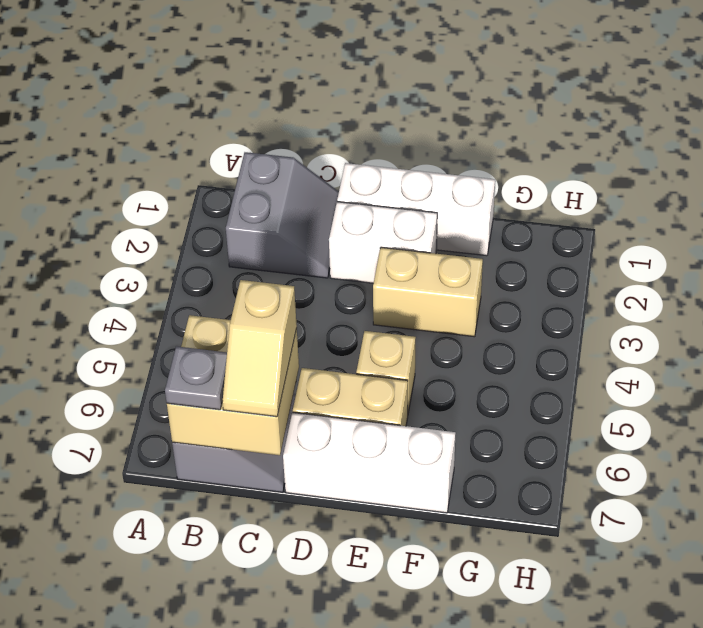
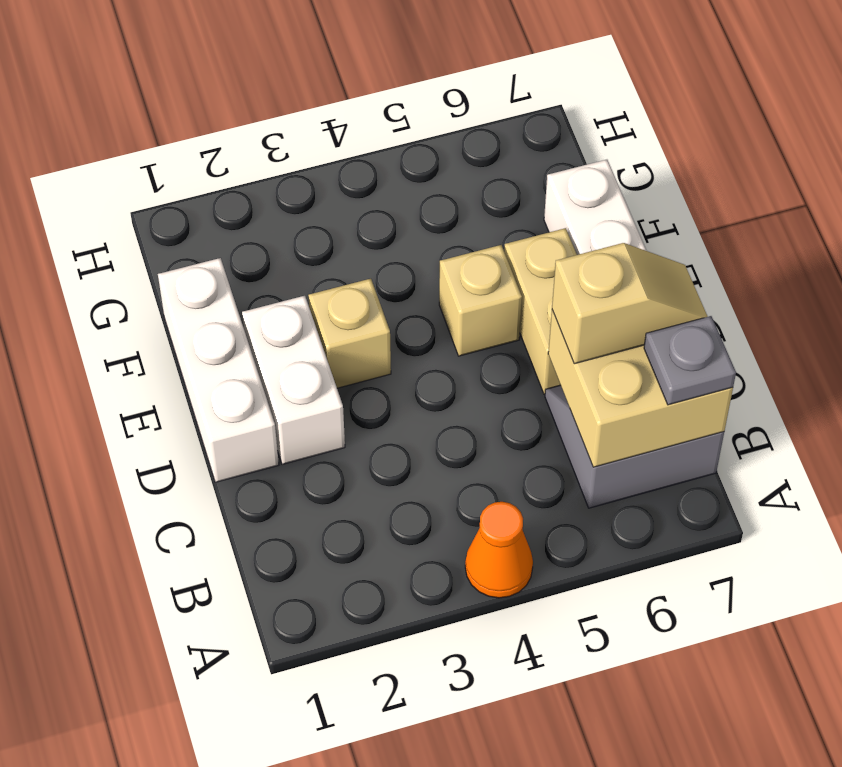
none -> orange cone A4 level 1
grey slope B1:C2 level 1 top B -> none
tan brick E3:F3 level 1 -> tan brick E3 level 1

